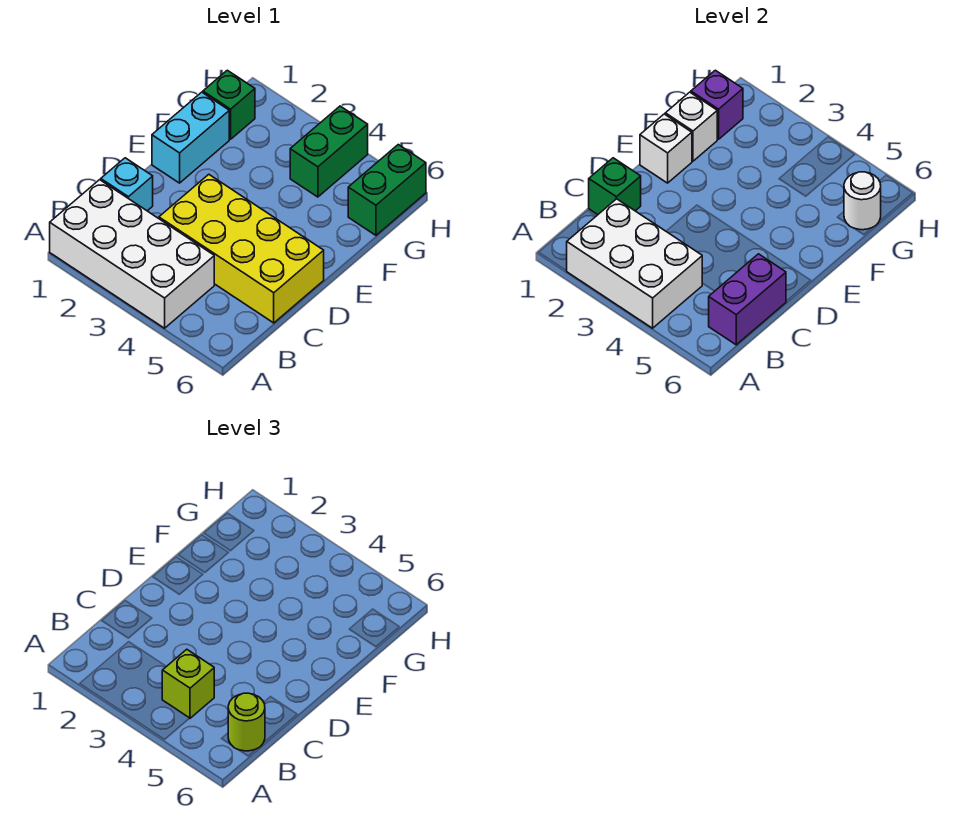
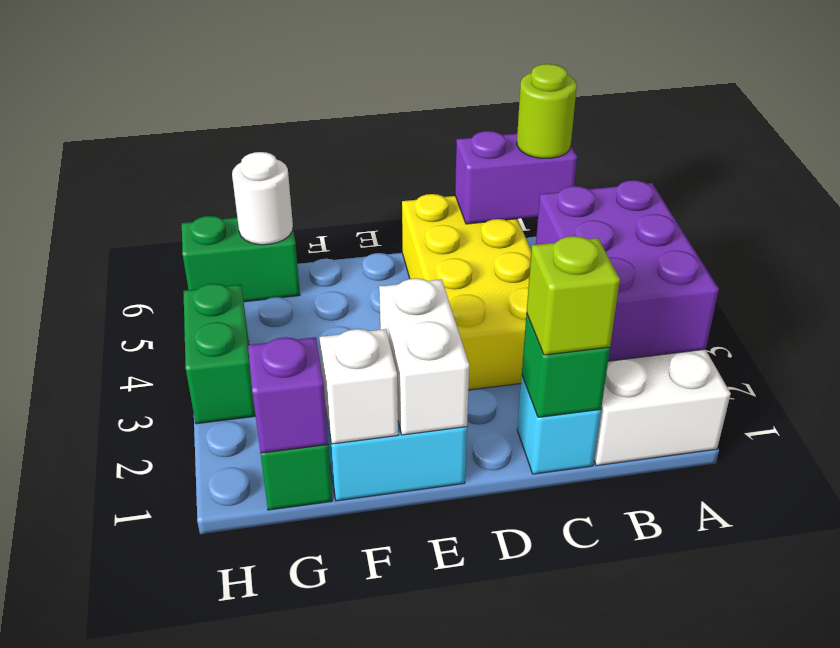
white brick A2:B4 level 2 -> purple brick A2:B4 level 2
lime brick B4 level 3 -> lime brick C1 level 3
white brick E1 level 2 -> white brick E1:E2 level 2
green brick G4:H4 level 1 -> green brick H3:H4 level 1

